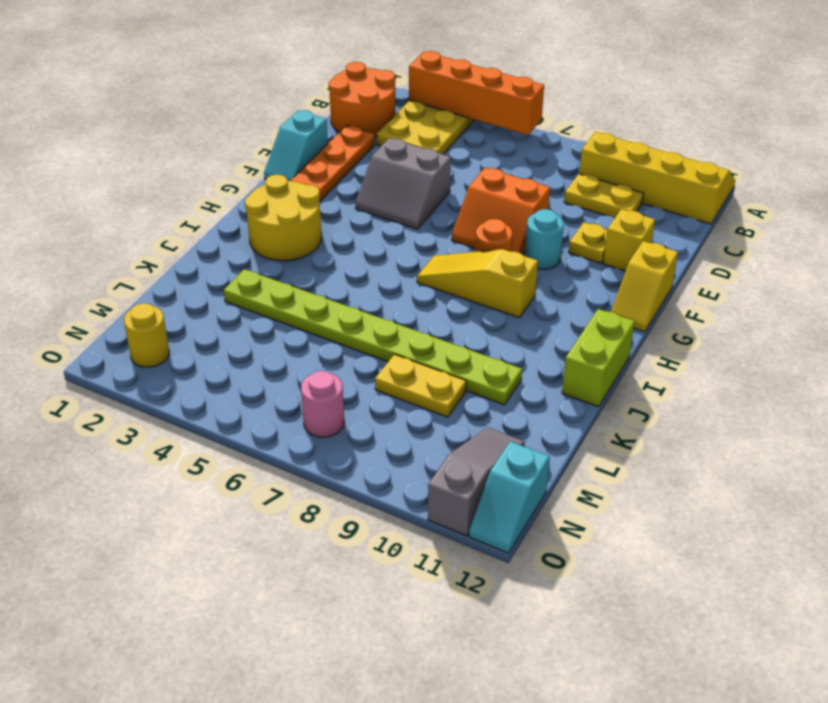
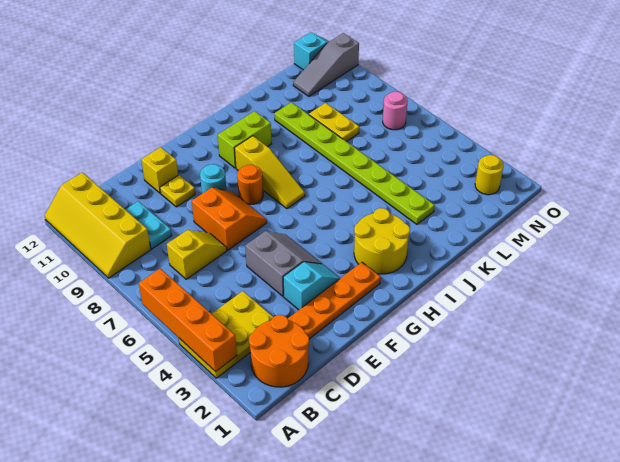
yellow plate C9:C10 level 1 -> cyan plate C9:C10 level 1
cyan slope E1:F1 level 1 top E -> cyan slope E3:F3 level 1 top E
yellow slope F12:G12 level 1 top F -> yellow slope C7:D7 level 1 top C
lime brick I12:J12 level 1 -> lime brick H10:I10 level 1

